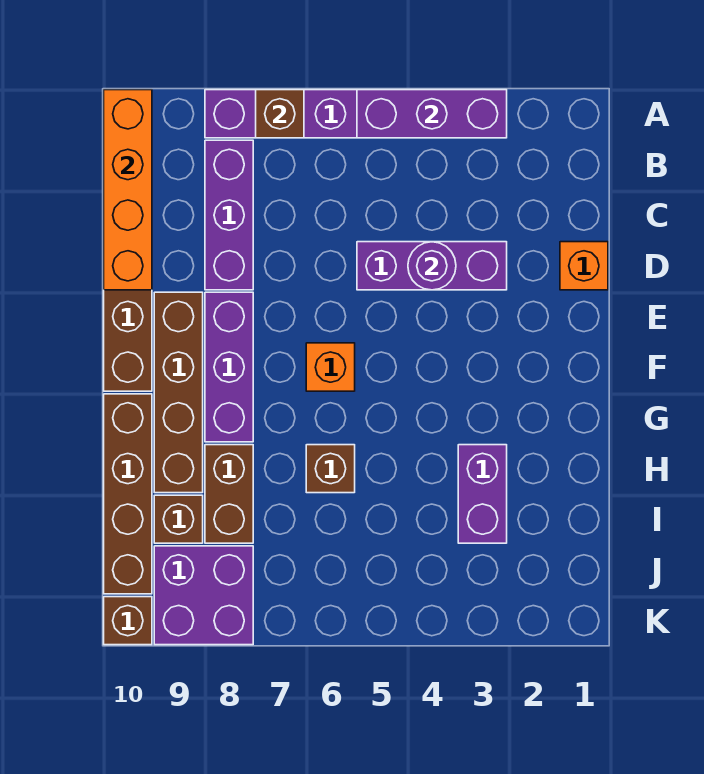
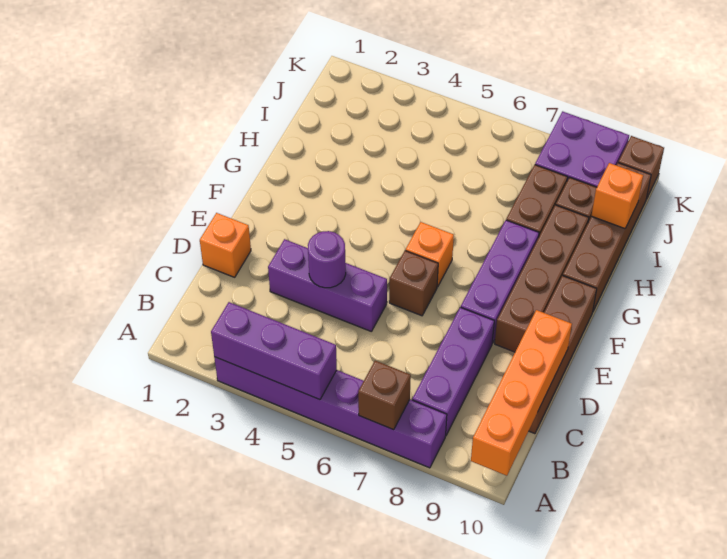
purple brick H3:I3 level 1 -> none
brown brick H6 level 1 -> brown brick E6 level 1
none -> orange brick I10 level 2

